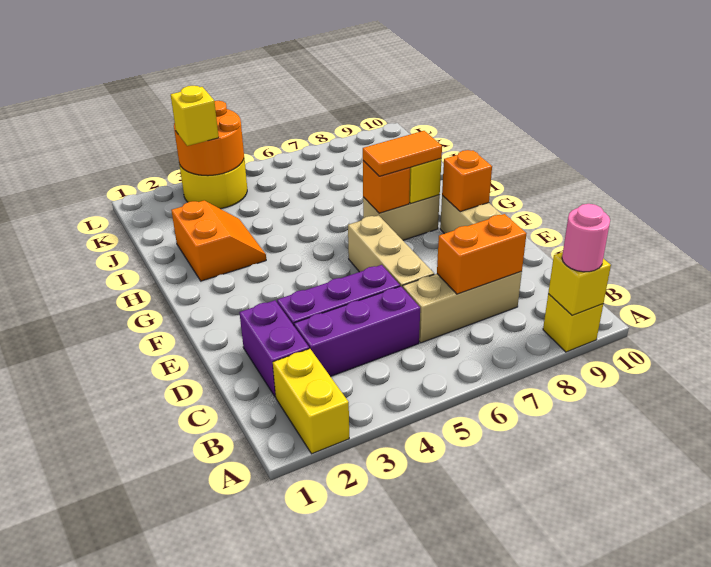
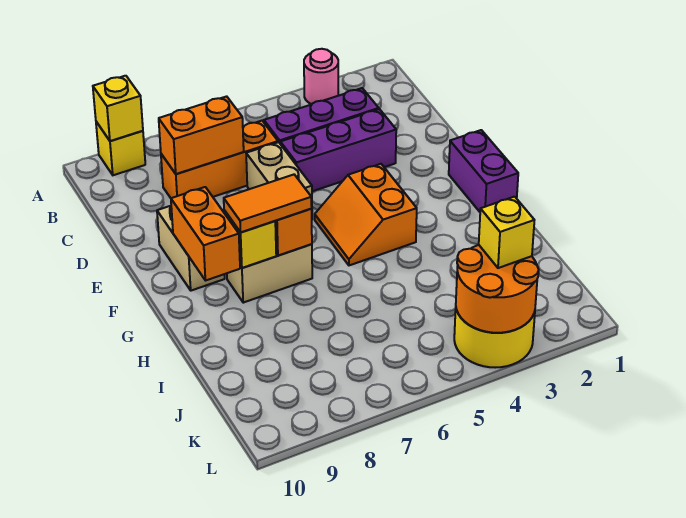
yellow brick A2:B2 level 1 -> none
pink round brick A9 level 3 -> pink round brick A3 level 1
purple brick C2:D2 level 1 -> purple brick F1:G1 level 1
tan brick C6:C8 level 1 -> orange brick C6:C8 level 1
tan brick D6:F6 level 1 -> tan brick D6:E6 level 1
orange brick F9 level 2 -> orange brick F9:G9 level 2
orange slope H2:I3 level 1 top 2 -> orange slope F4:G5 level 1 top 4

